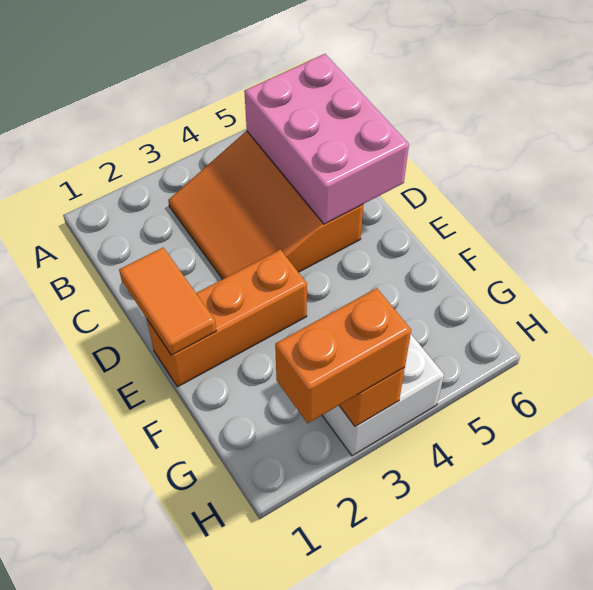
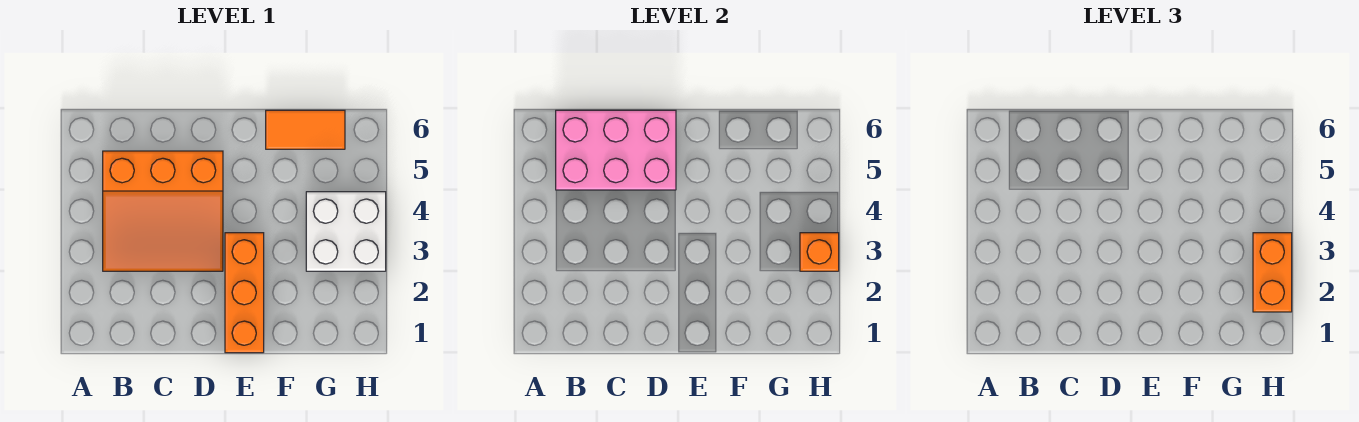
orange tile D1:E1 level 2 -> orange tile F6:G6 level 1

